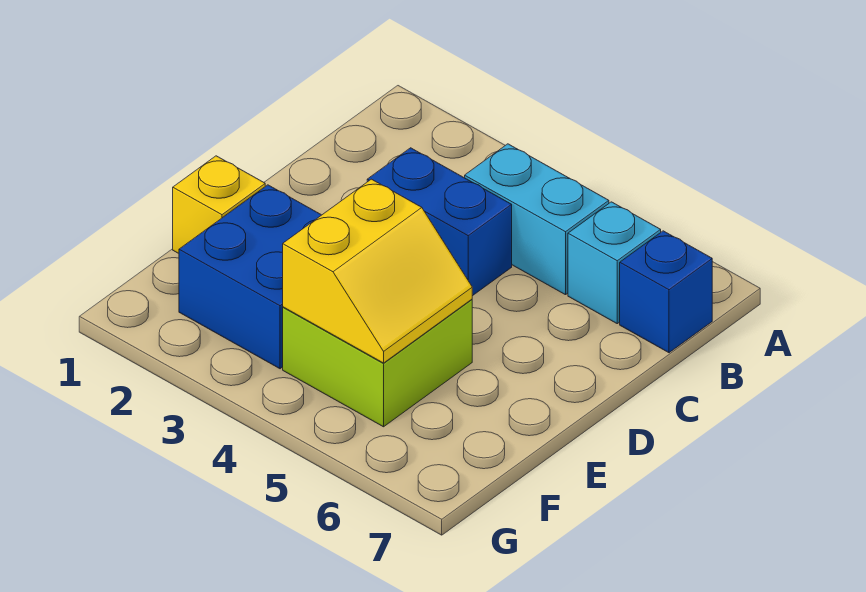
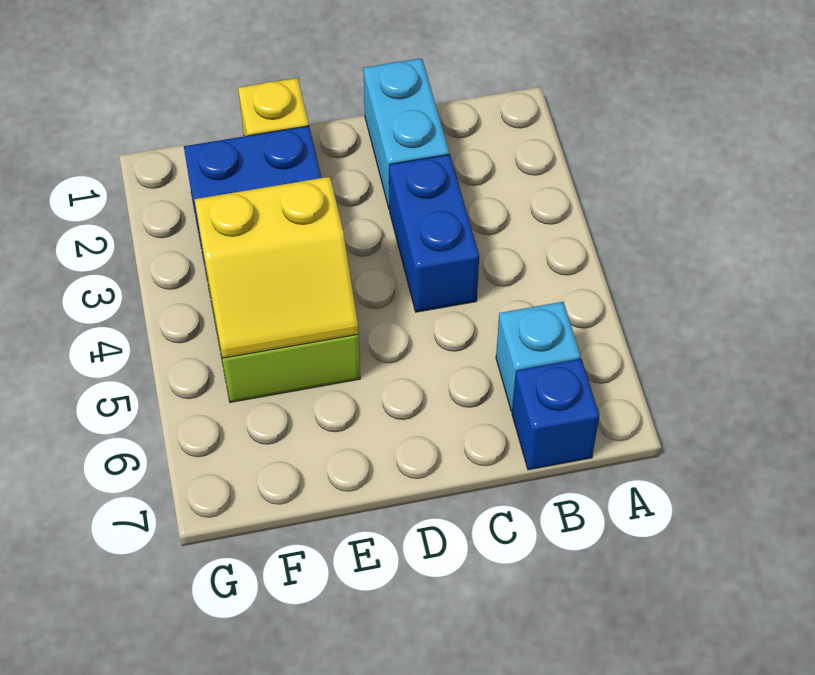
cyan brick B4:B5 level 1 -> cyan brick C1:C2 level 1

